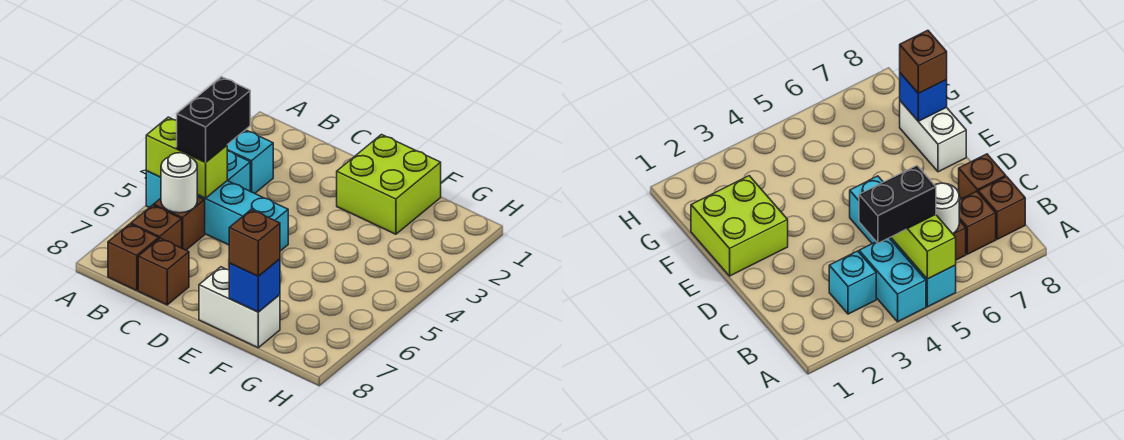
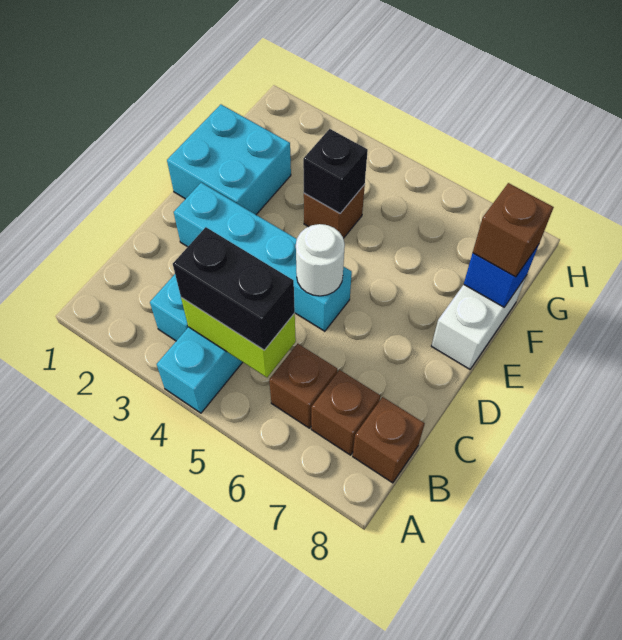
cyan brick A5:D5 level 1 -> cyan brick D2:D5 level 1
lime brick A5:B5 level 2 -> lime brick B4:B5 level 2
white round brick B6 level 2 -> white round brick D5 level 2
brown brick C8 level 1 -> brown brick F4 level 1
lime brick E1:F2 level 1 -> cyan brick E1:F2 level 1
none -> black brick F4 level 2

